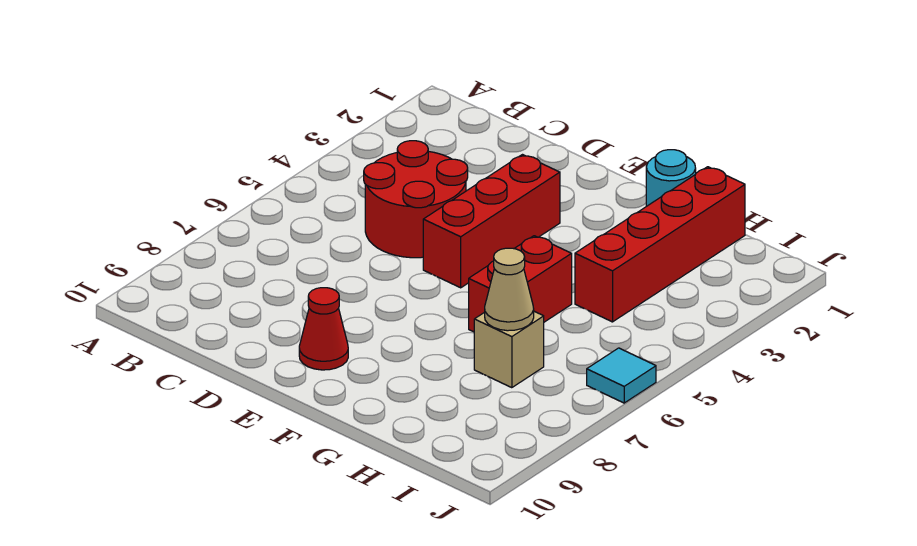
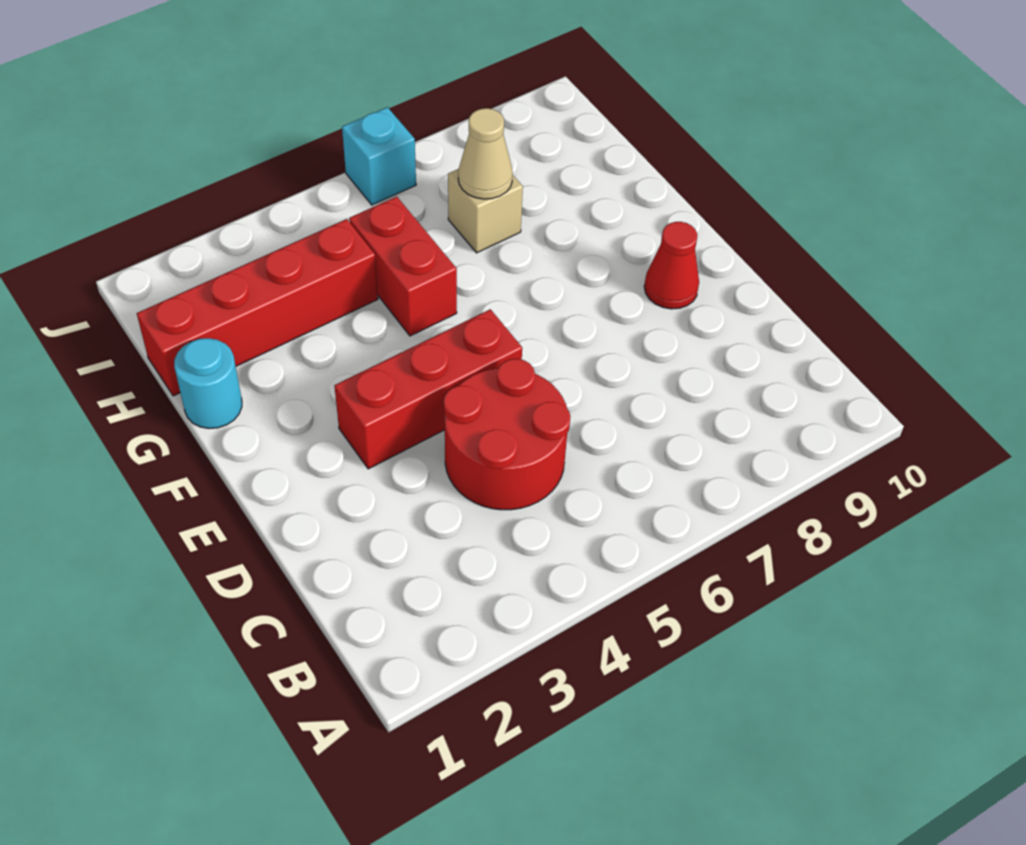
red brick G5:G6 level 1 -> red brick G5:H5 level 1
cyan tile J6 level 1 -> cyan brick J6 level 1

